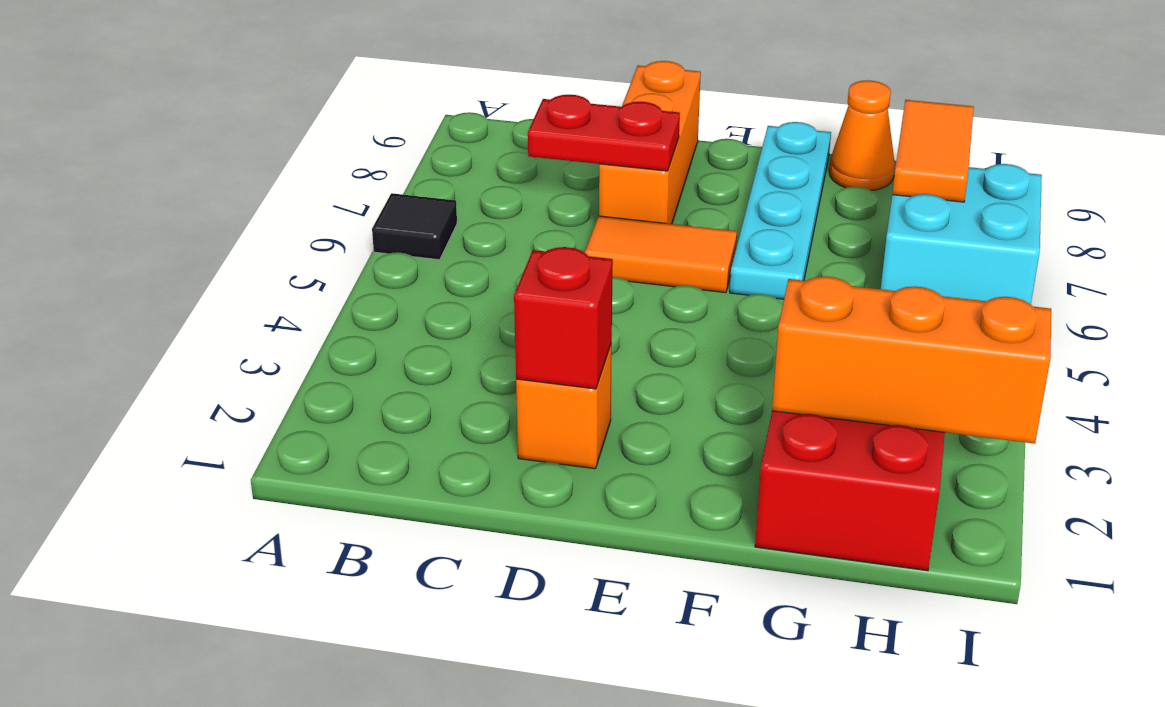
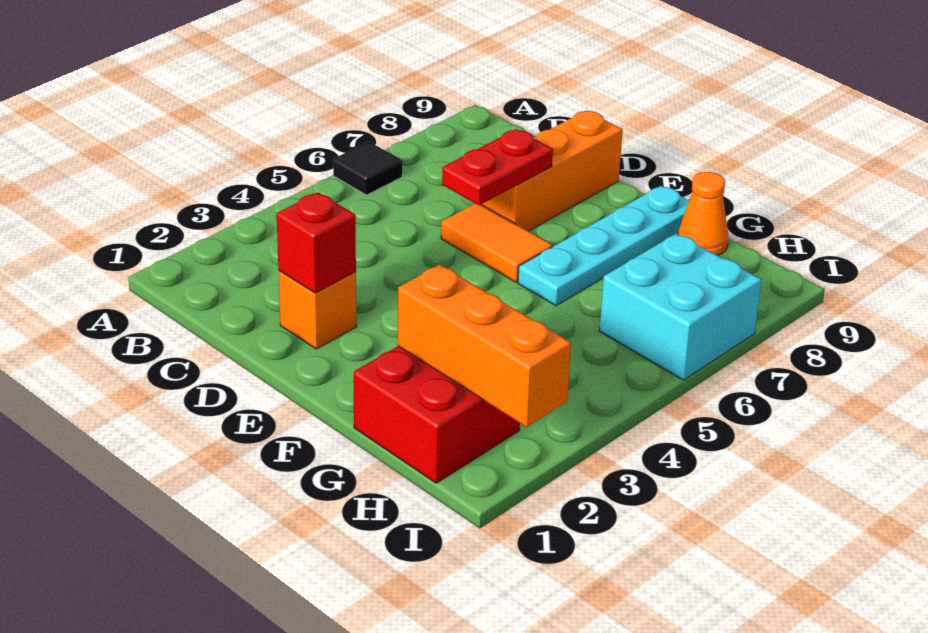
red plate C7:D7 level 2 -> red plate D6:D7 level 2
orange tile H7:H8 level 2 -> none

